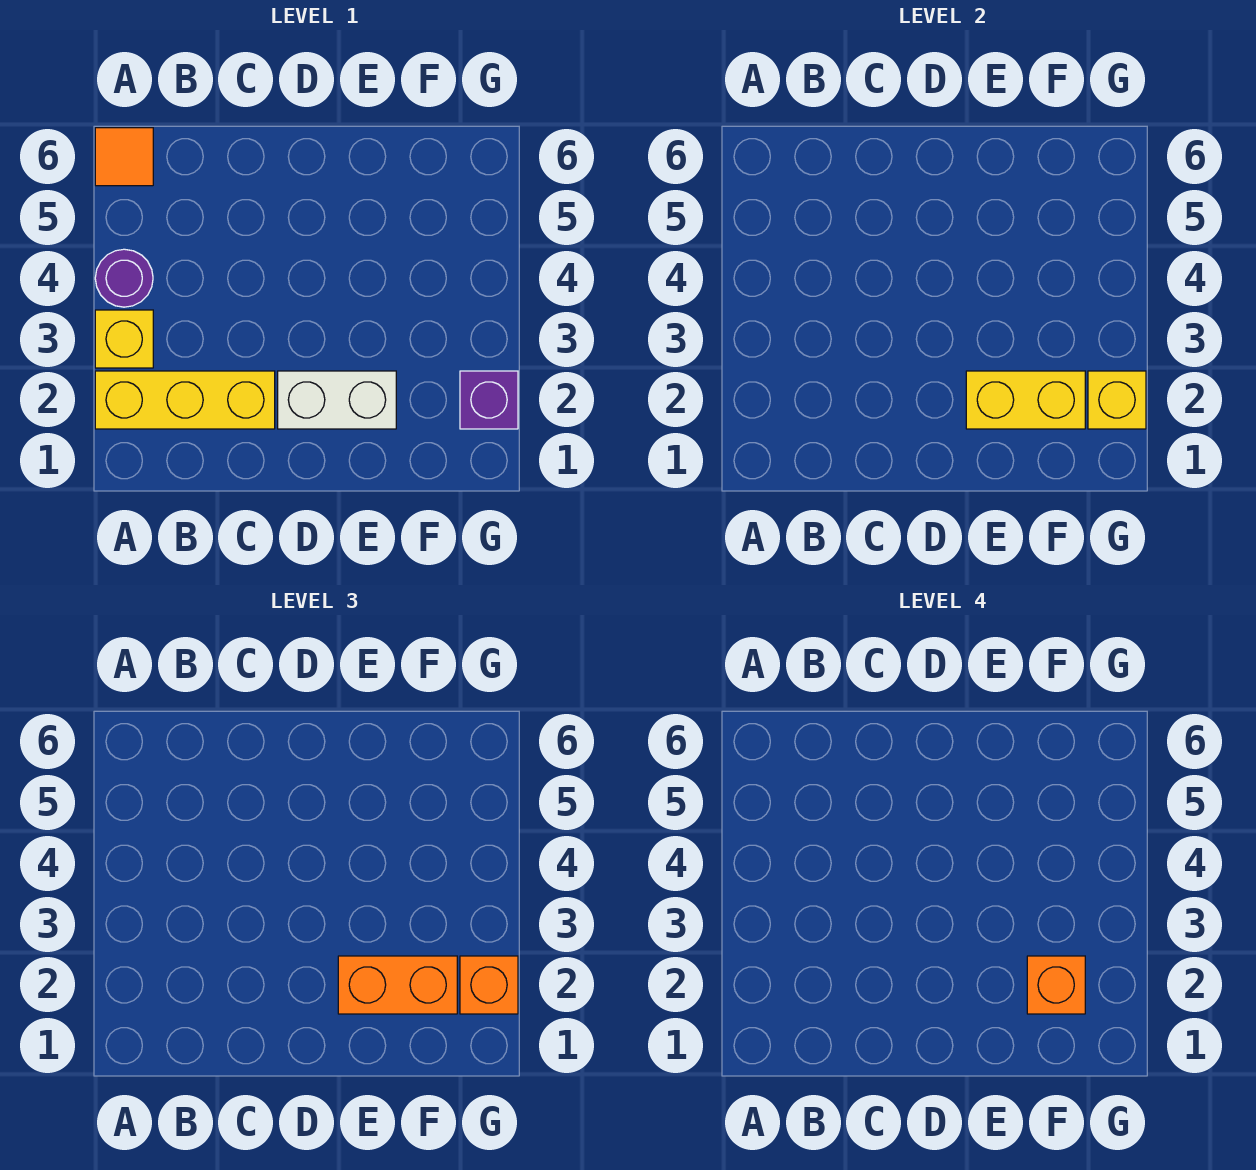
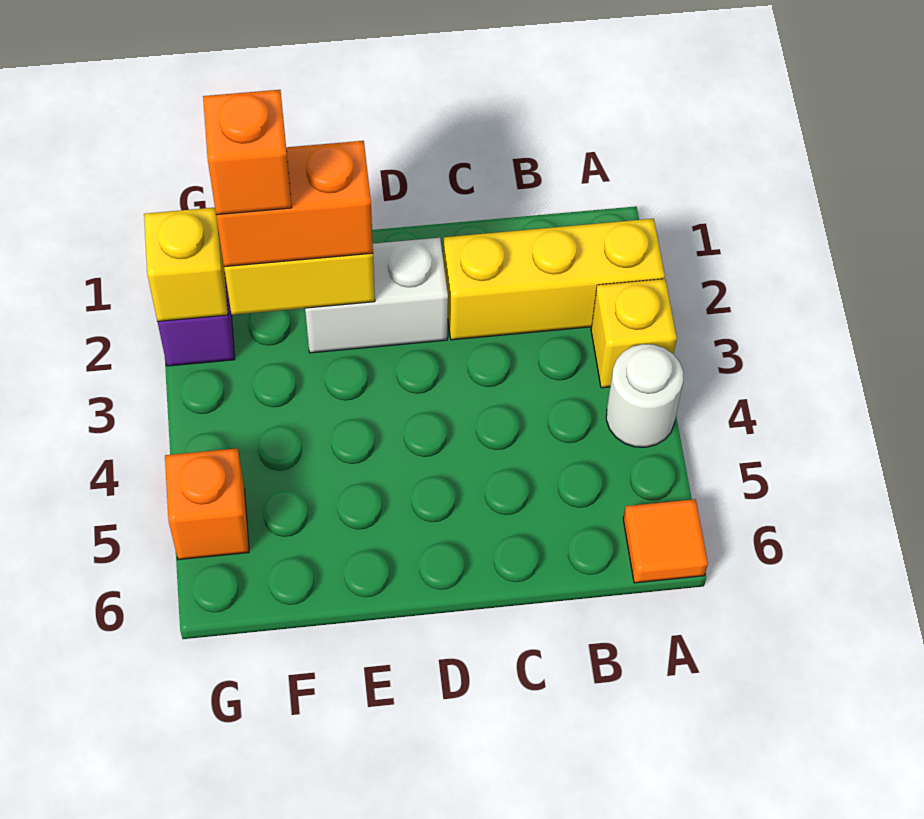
purple round brick A4 level 1 -> white round brick A4 level 1
orange brick G2 level 3 -> orange brick G5 level 1

